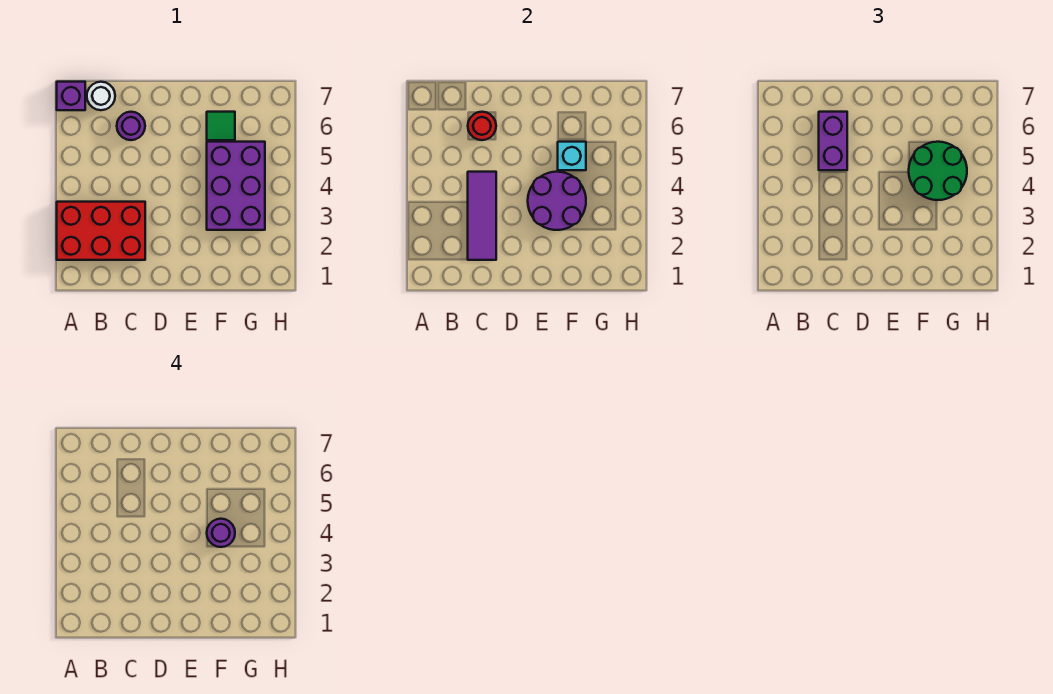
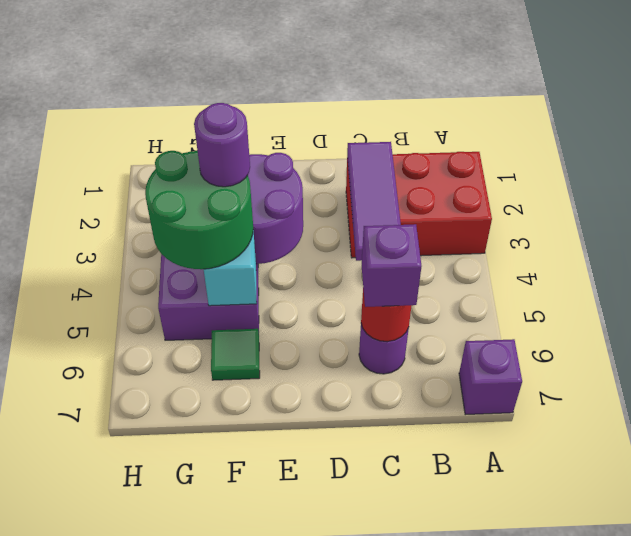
white round brick B7 level 1 -> none
purple brick C5:C6 level 3 -> purple brick C6 level 3

